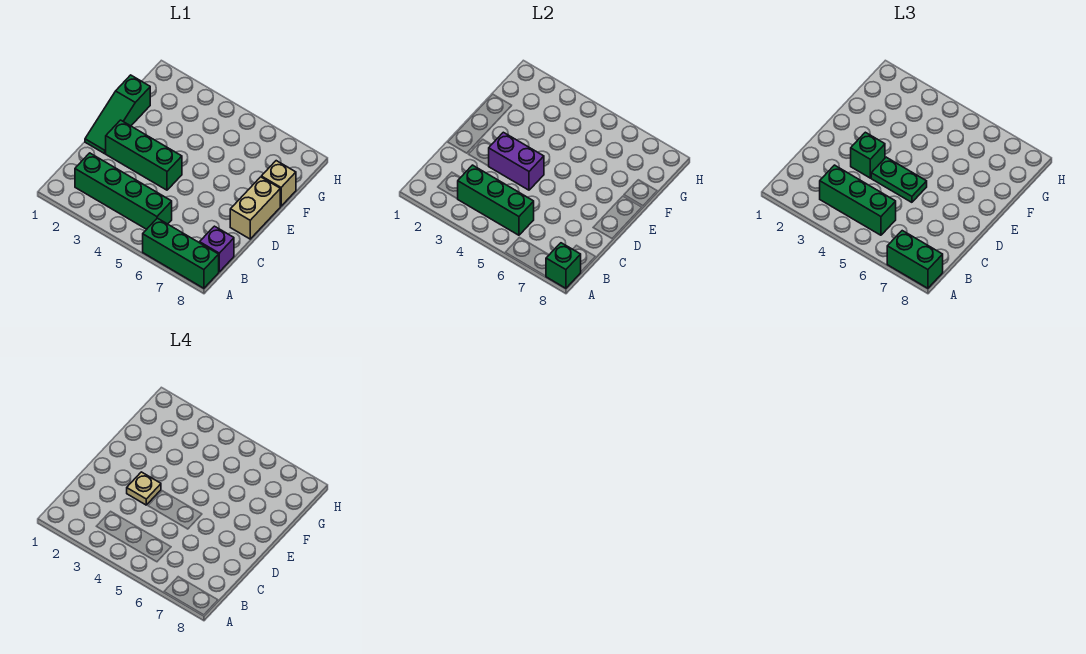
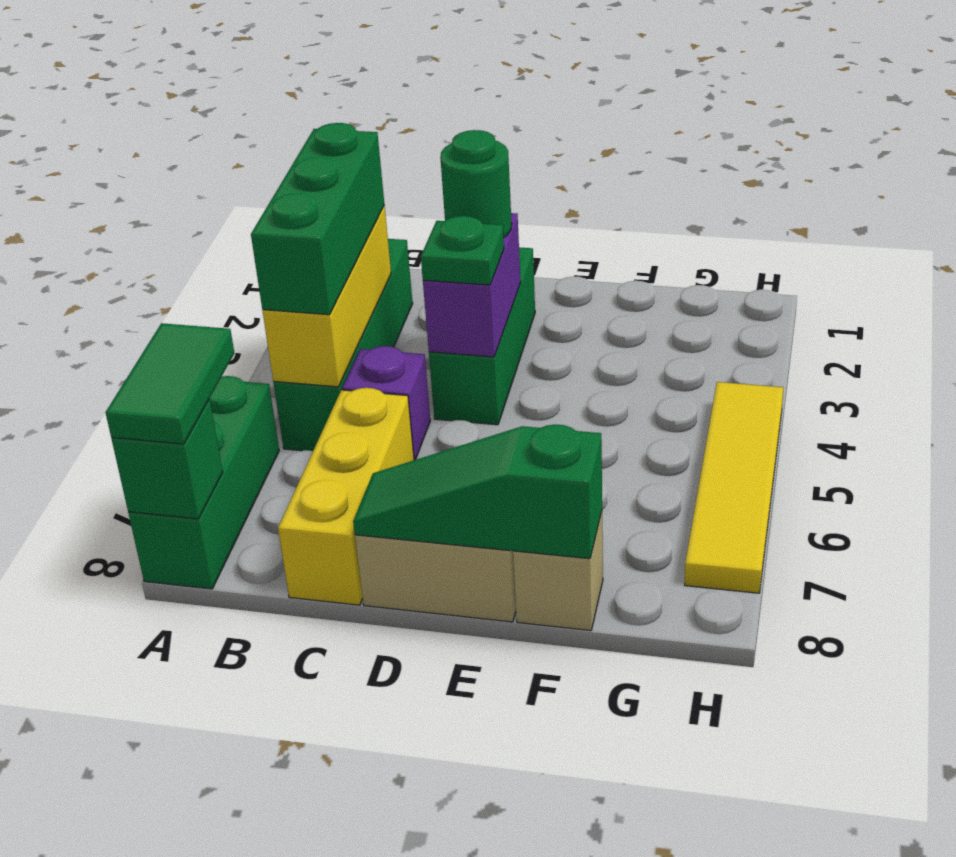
green brick A7:A8 level 3 -> green tile A7:A8 level 3
green brick B3:B5 level 2 -> yellow brick B3:B5 level 2
purple brick B8 level 1 -> purple brick C5 level 1
none -> yellow brick C6:C8 level 1
green slope D1:F1 level 1 top F -> green slope D8:F8 level 2 top F
green brick D3 level 3 -> green round brick D3 level 3
tan plate D3 level 4 -> none
green plate D4:D5 level 3 -> green plate D4 level 3
none -> yellow tile H4:H7 level 1

